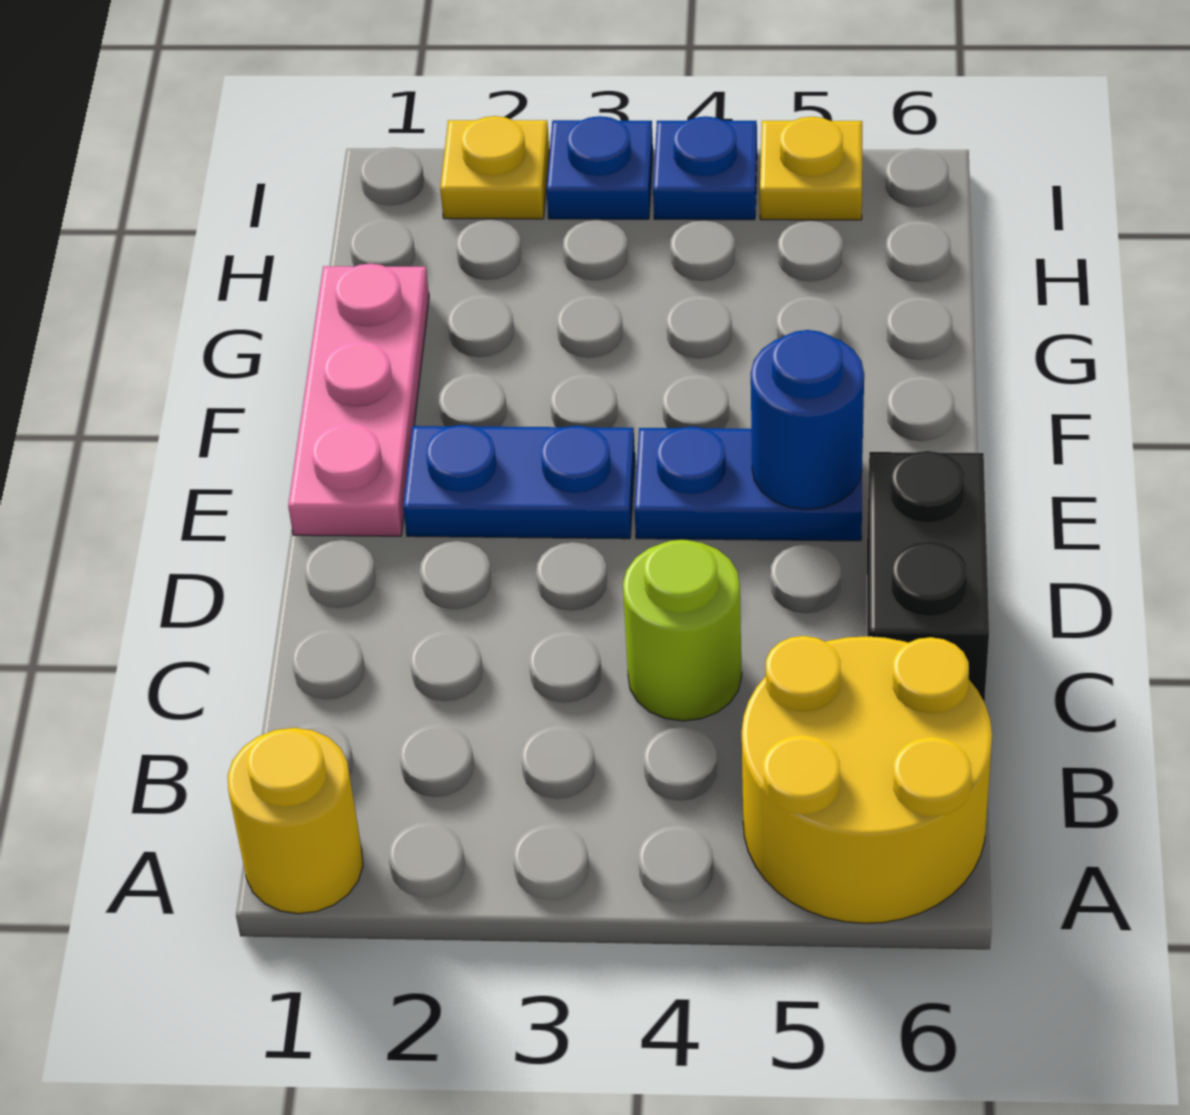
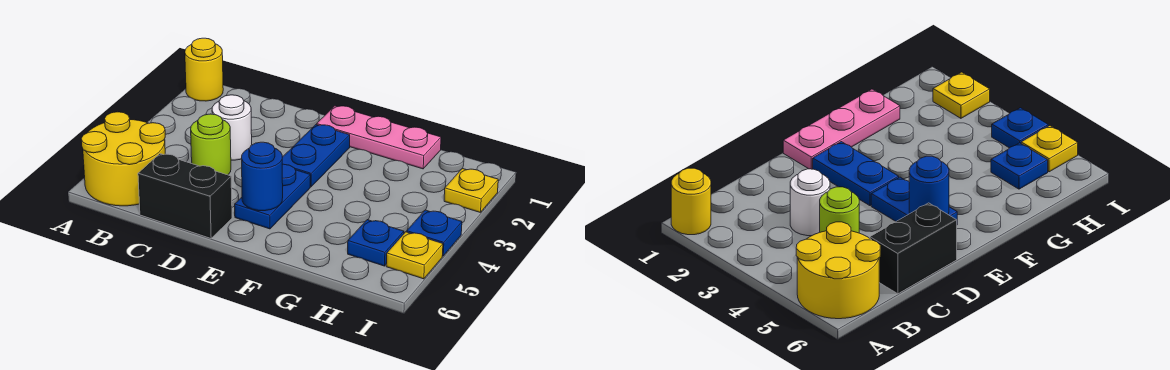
none -> white round brick C3 level 1
blue plate I3 level 1 -> blue plate H5 level 1

